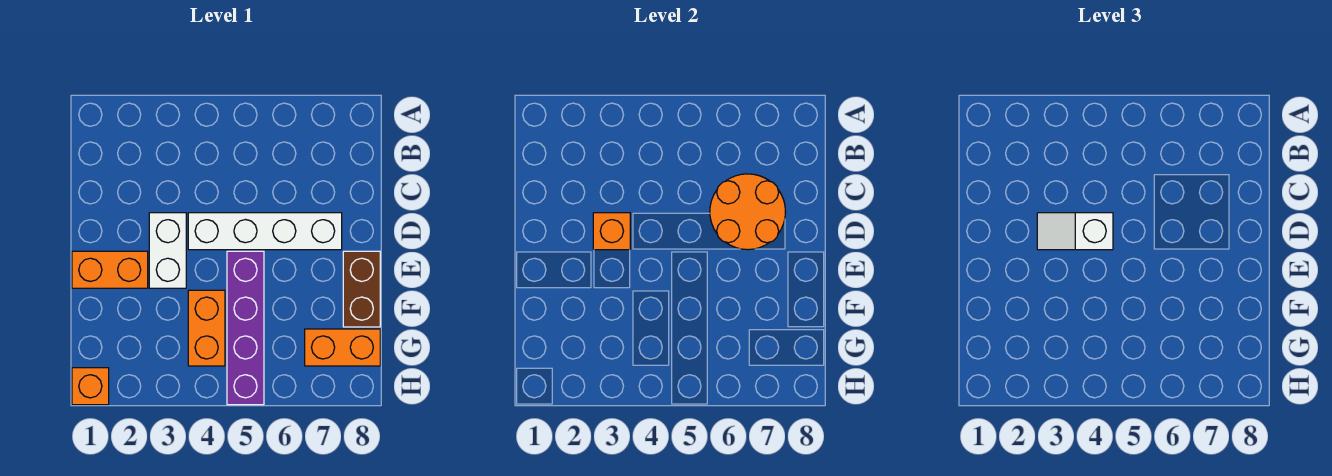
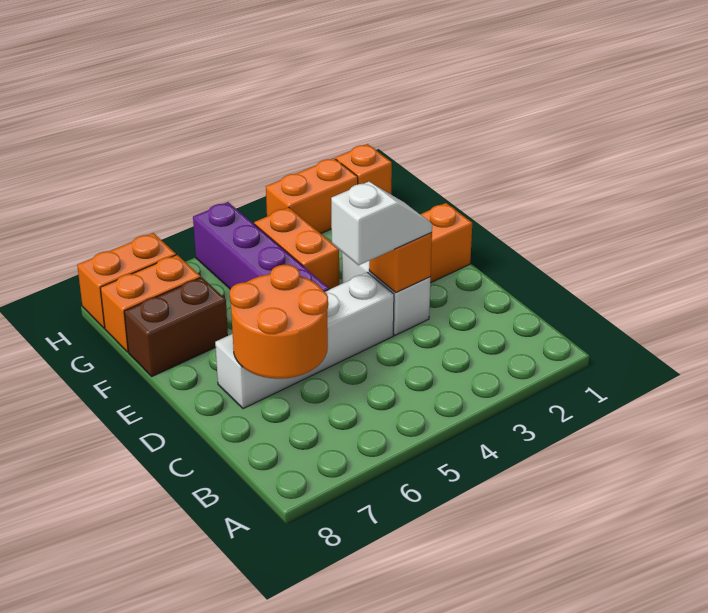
brown brick E8:F8 level 1 -> brown brick F7:F8 level 1
none -> orange brick H2:H3 level 1
none -> orange brick H7:H8 level 1

